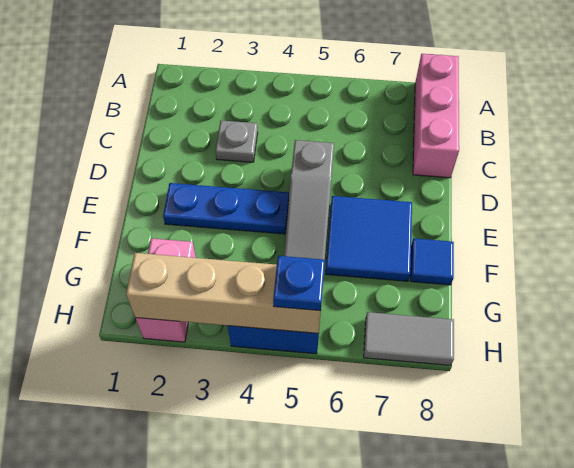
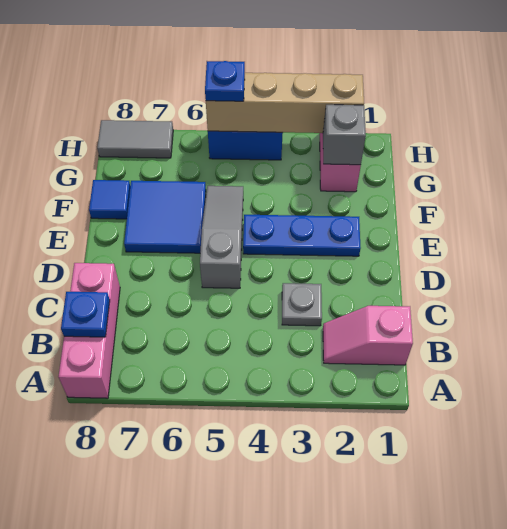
none -> pink slope B1:B2 level 1 top 1
none -> blue plate B8 level 2
none -> grey brick G2 level 2

